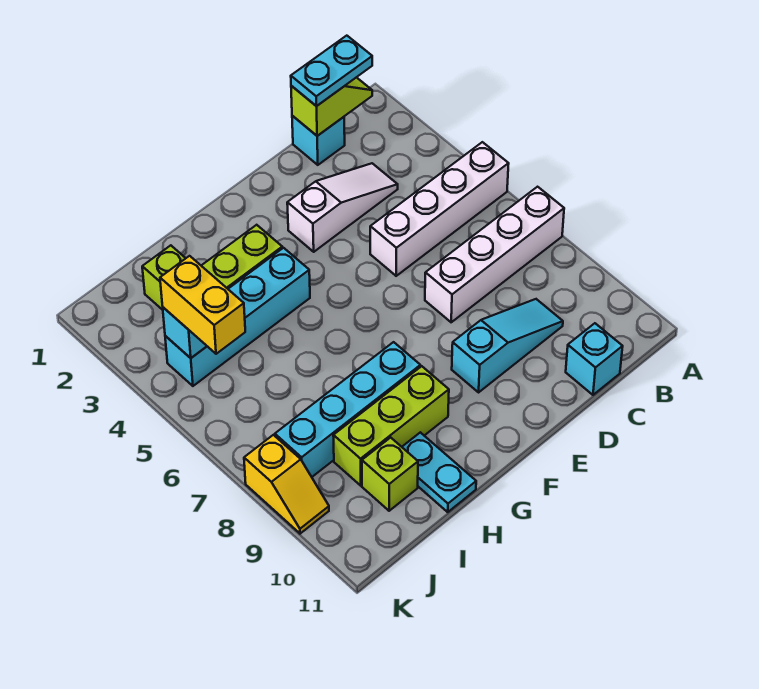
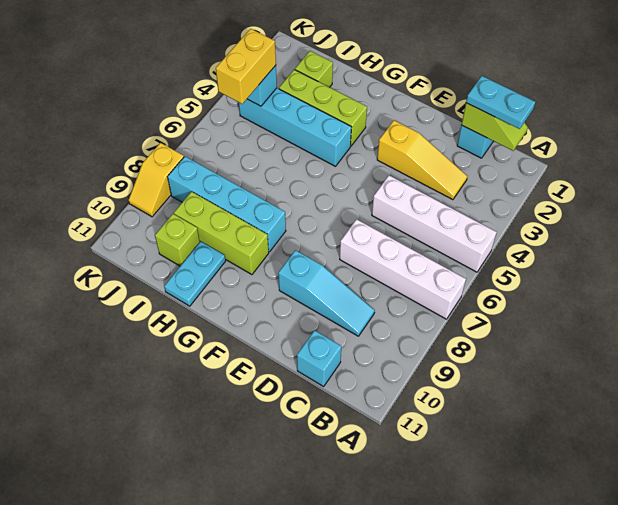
white slope C3:E3 level 1 top E -> yellow slope C3:E3 level 1 top E

